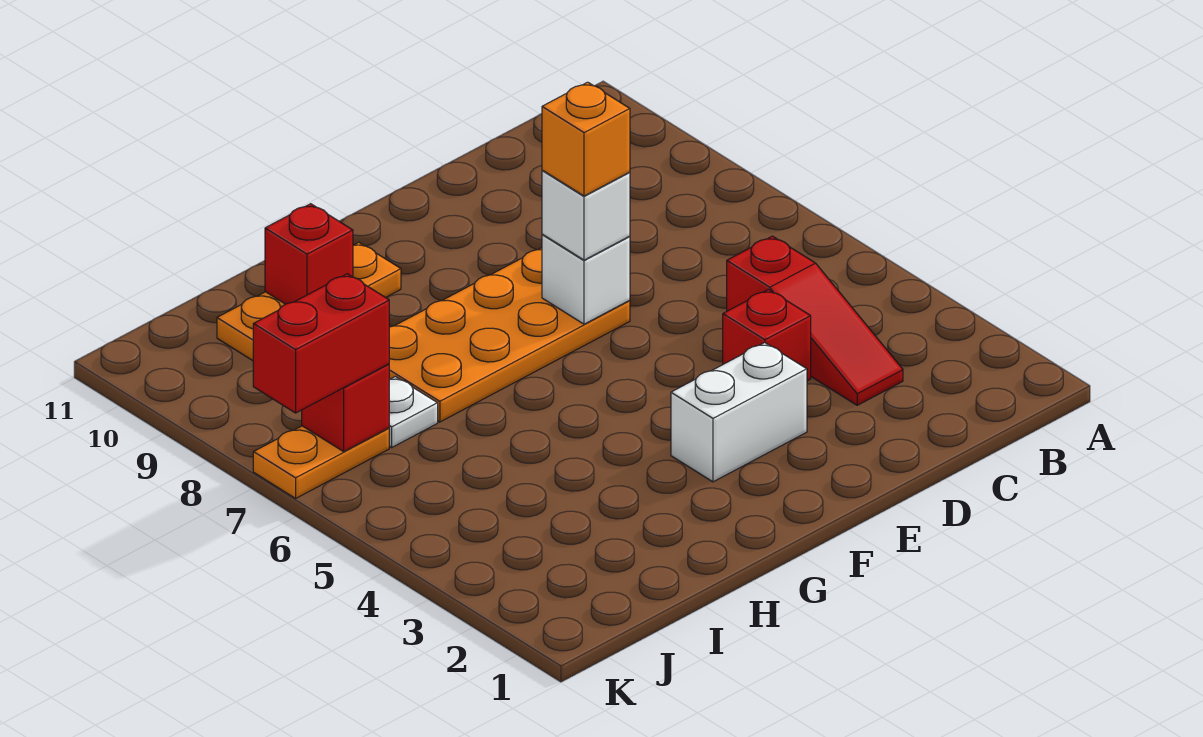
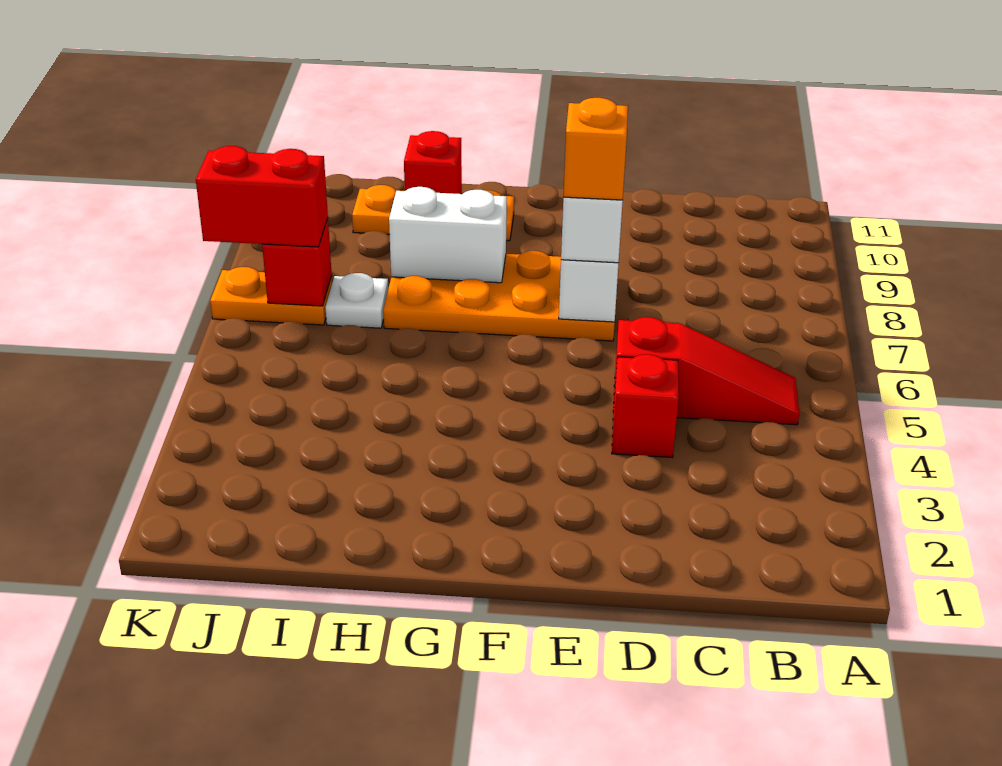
red slope C3:C5 level 1 top 5 -> red slope B5:D5 level 1 top D
white brick E3:F3 level 1 -> white brick G8:H8 level 2

